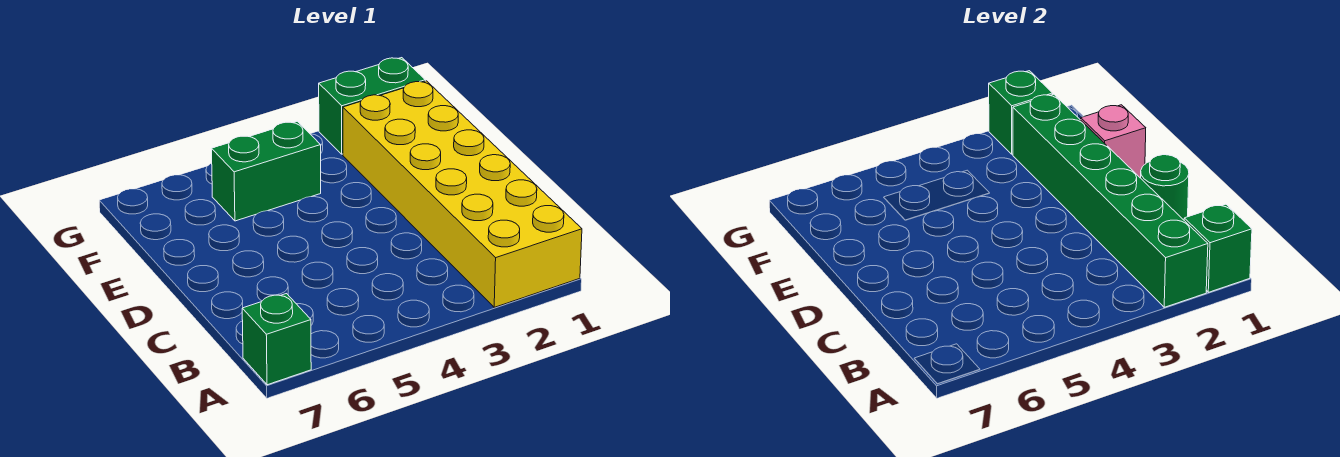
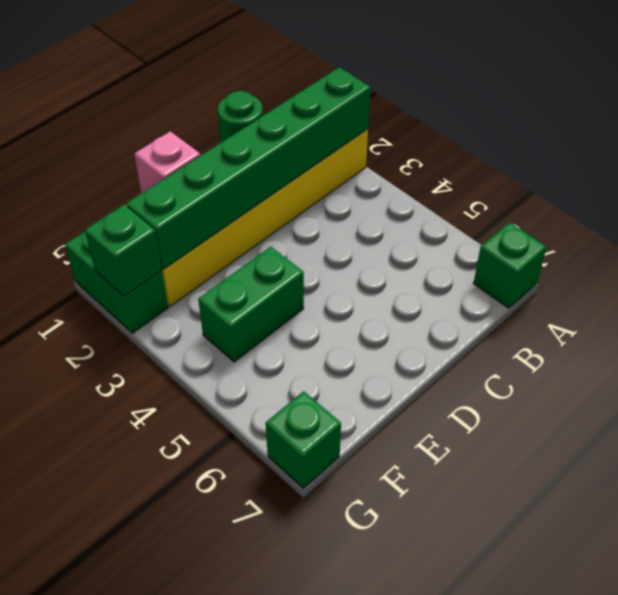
green brick A1 level 2 -> green brick G7 level 1
green brick F4:F5 level 1 -> green brick E4:F4 level 1

